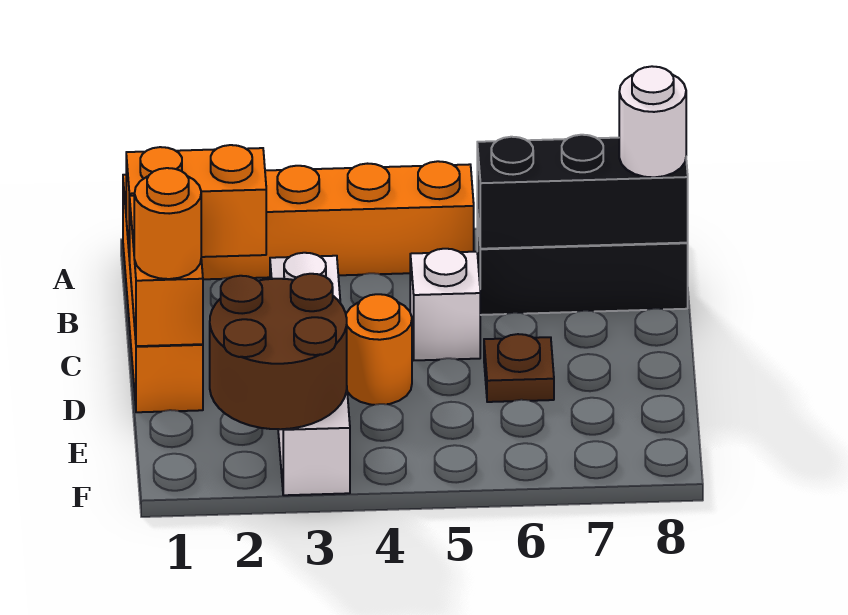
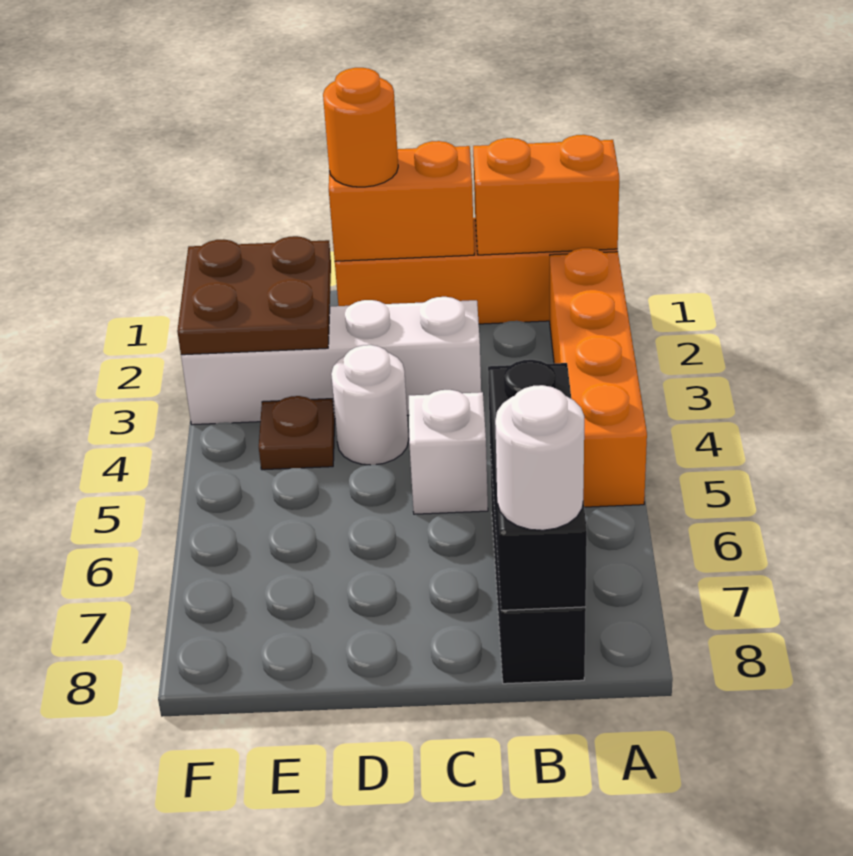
orange brick B1:B2 level 2 -> orange brick A1:B1 level 2
orange round brick D4 level 1 -> white round brick D4 level 1
brown plate D6 level 1 -> brown plate E4 level 1
brown round brick E2:F3 level 2 -> brown plate E2:F3 level 2

